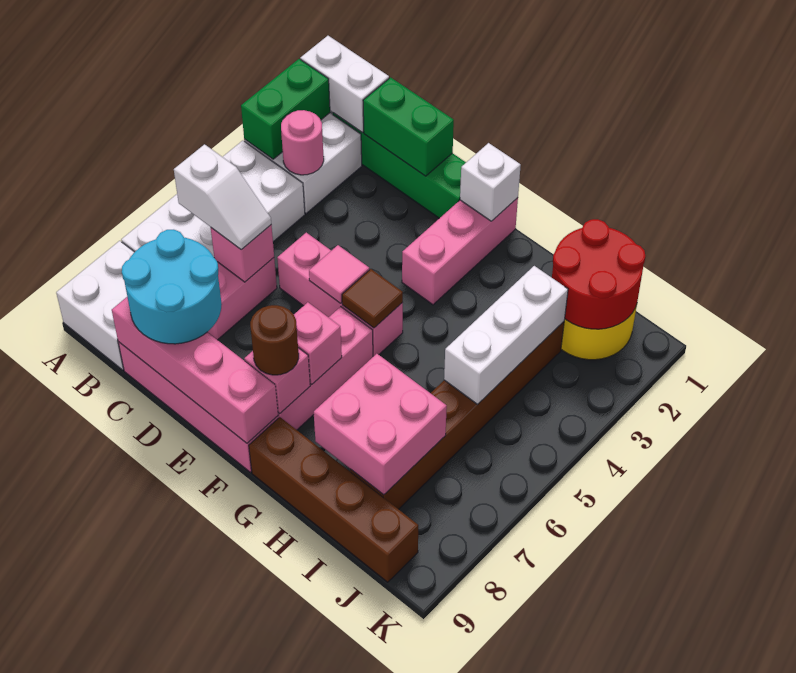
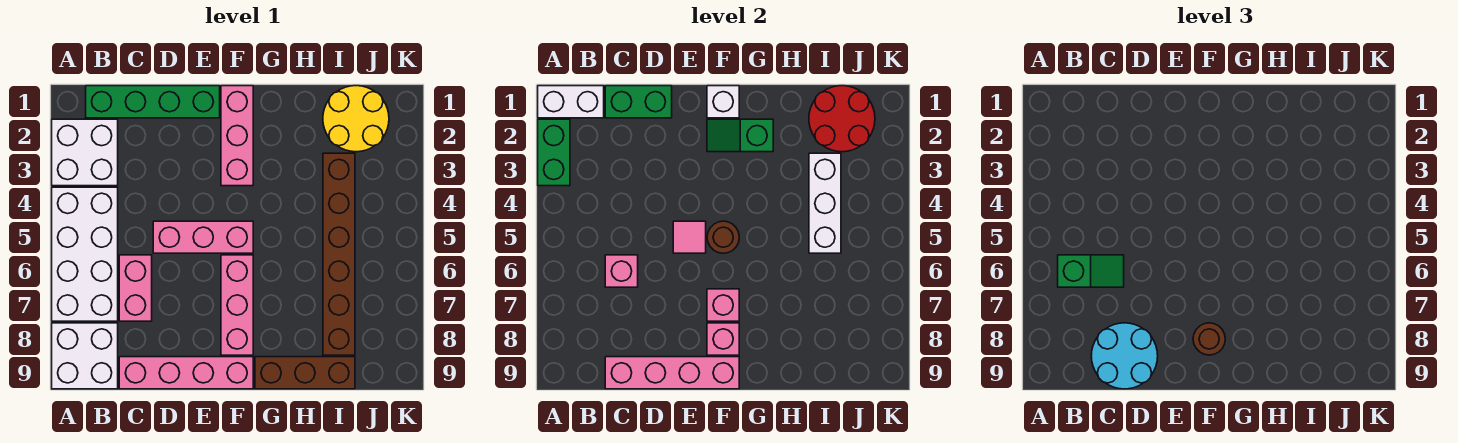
pink round brick B3 level 2 -> none
white slope B6:C6 level 3 top B -> green slope B6:C6 level 3 top B
none -> green slope F2:G2 level 2 top G
brown tile F5 level 2 -> brown round brick F5 level 2
brown brick G9:J9 level 1 -> brown brick G9:I9 level 1
pink brick H7:I8 level 2 -> none

